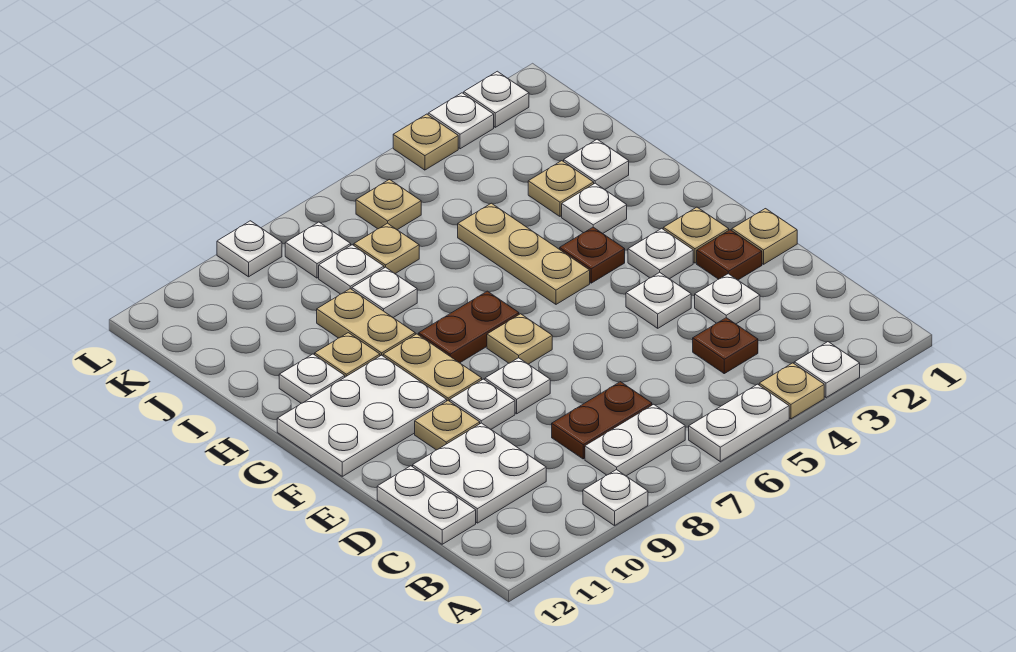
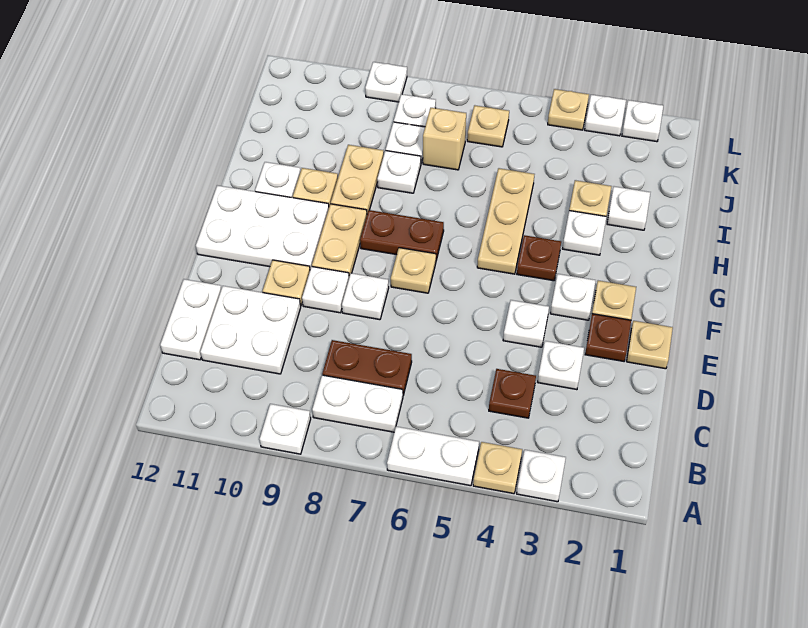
tan plate J7 level 1 -> tan brick J7 level 1

